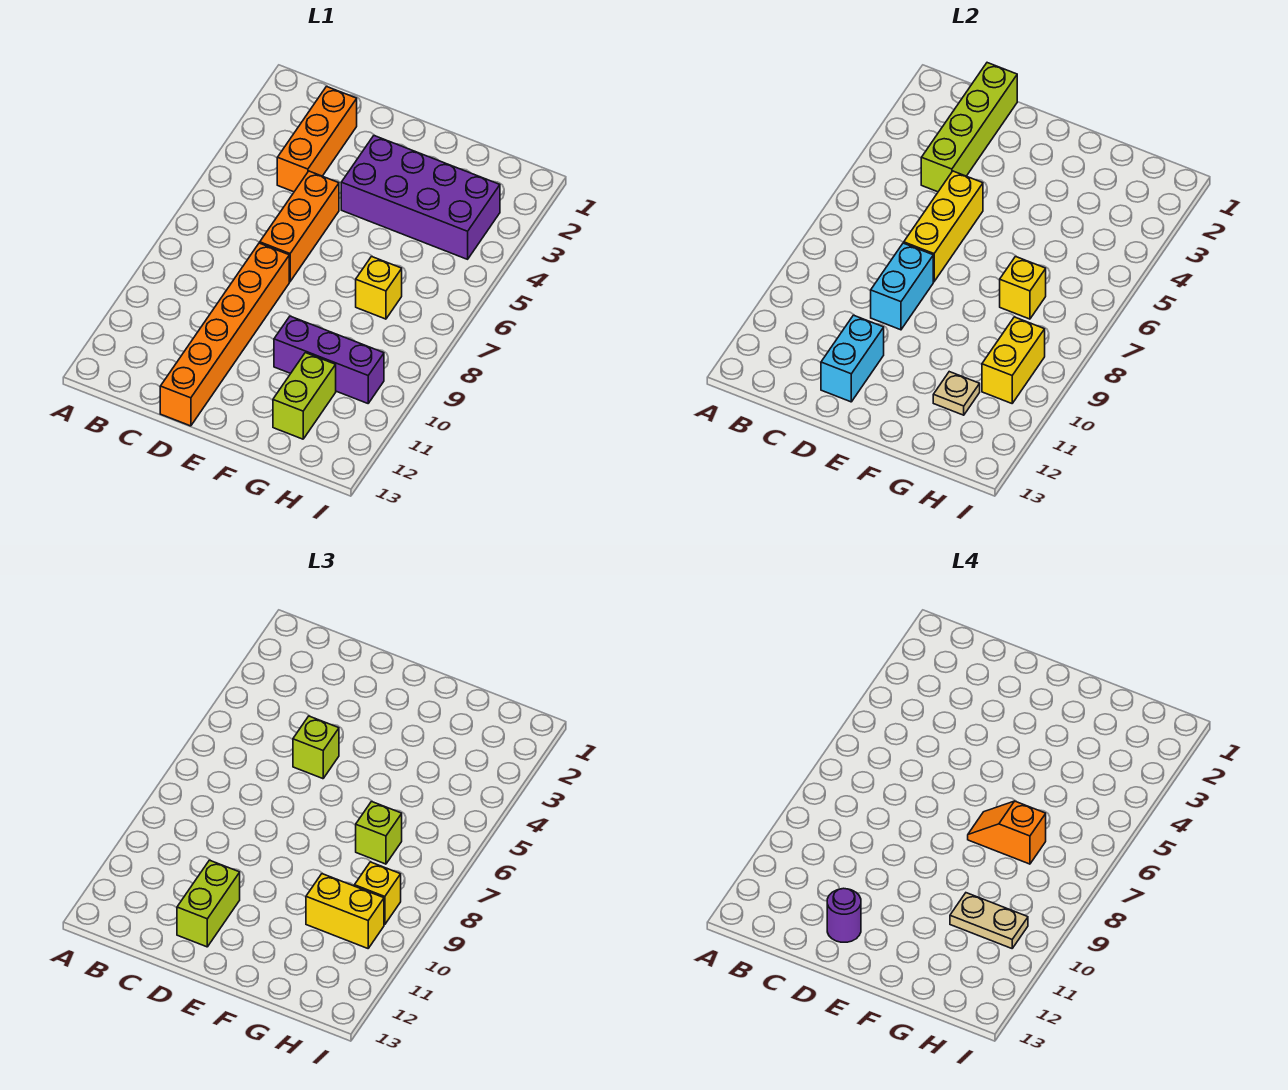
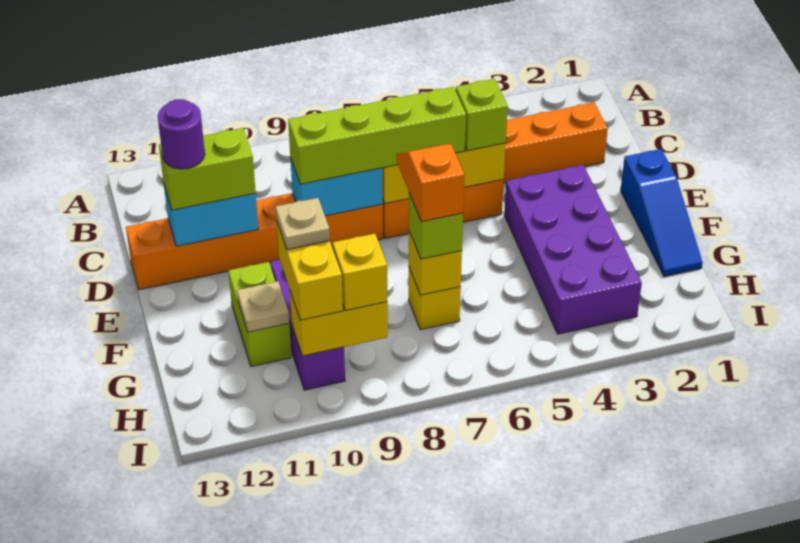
lime brick C1:C4 level 2 -> lime brick D6:D9 level 3
none -> blue slope E1:G1 level 1 top E
tan plate G10:H10 level 4 -> tan plate G10 level 4
lime brick G11:G12 level 1 -> lime brick F11:G11 level 1

